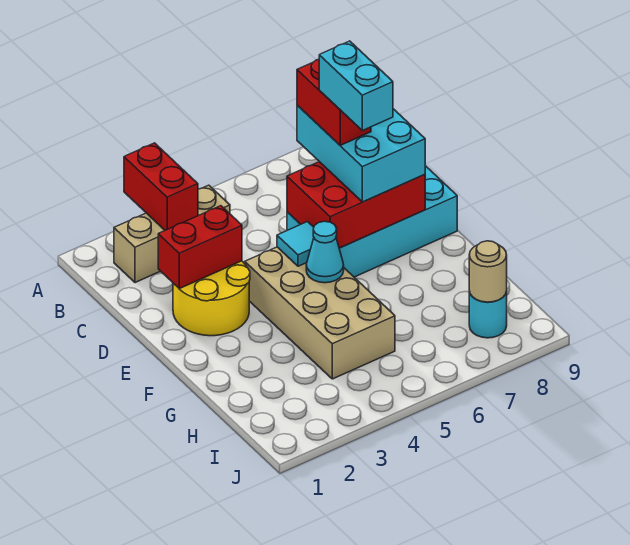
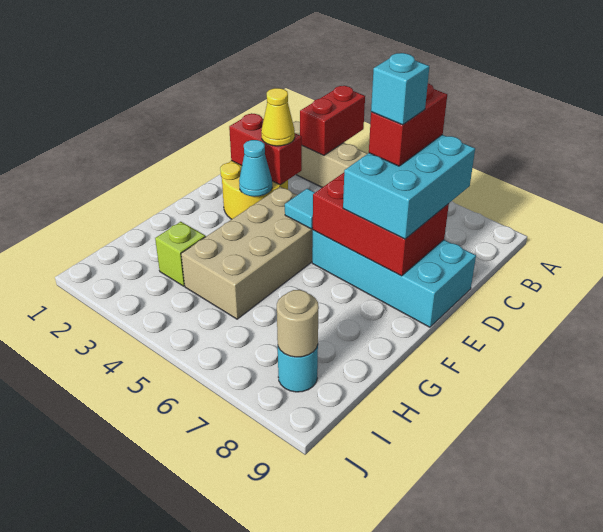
none -> yellow cone D3 level 3
cyan brick D7:E7 level 5 -> cyan brick D7 level 5
cyan cone F5 level 2 -> cyan cone E3 level 2
none -> lime brick H3 level 1

